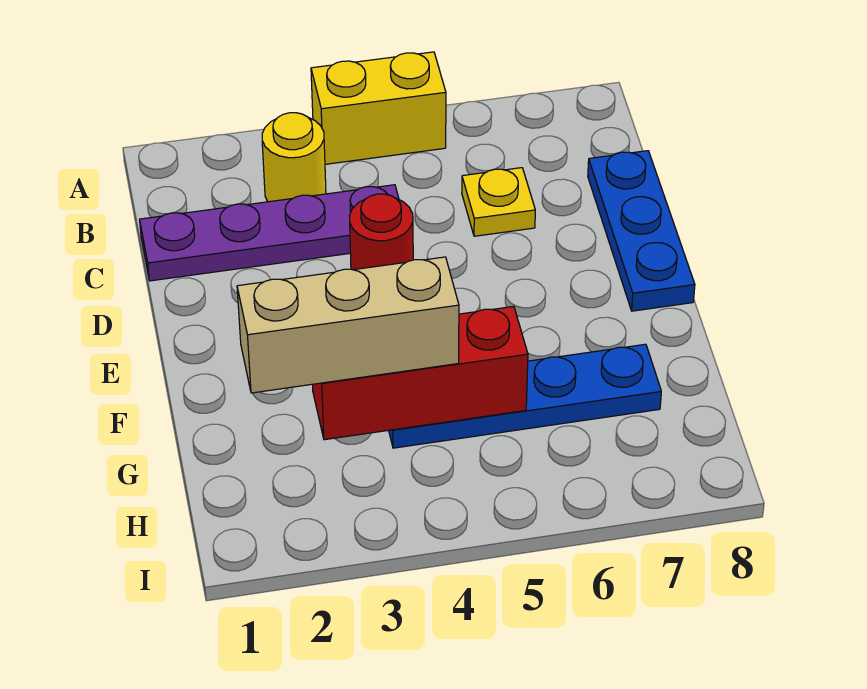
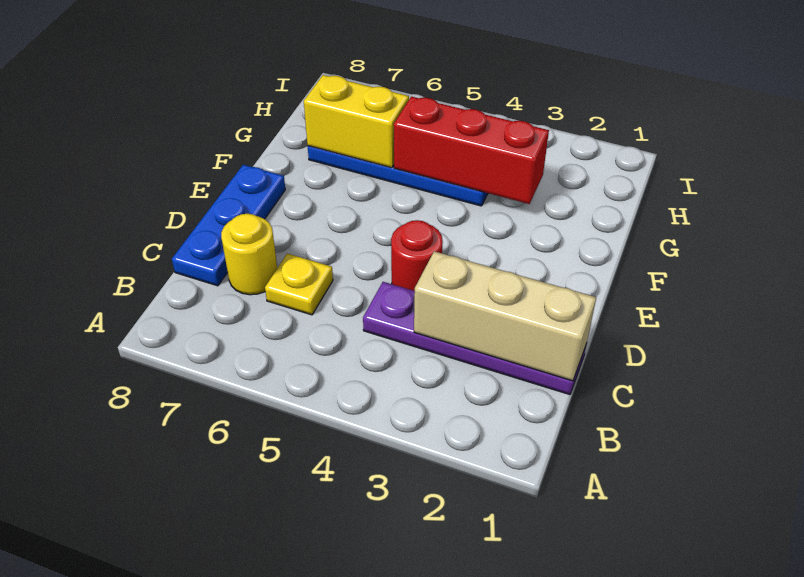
yellow brick A4:A5 level 1 -> yellow brick G6:G7 level 2
yellow round brick B3 level 1 -> yellow round brick C7 level 1
tan brick G2:G4 level 3 -> tan brick C1:C3 level 2

